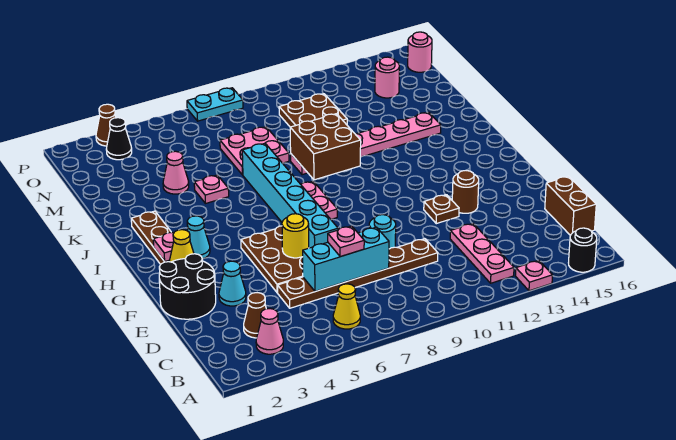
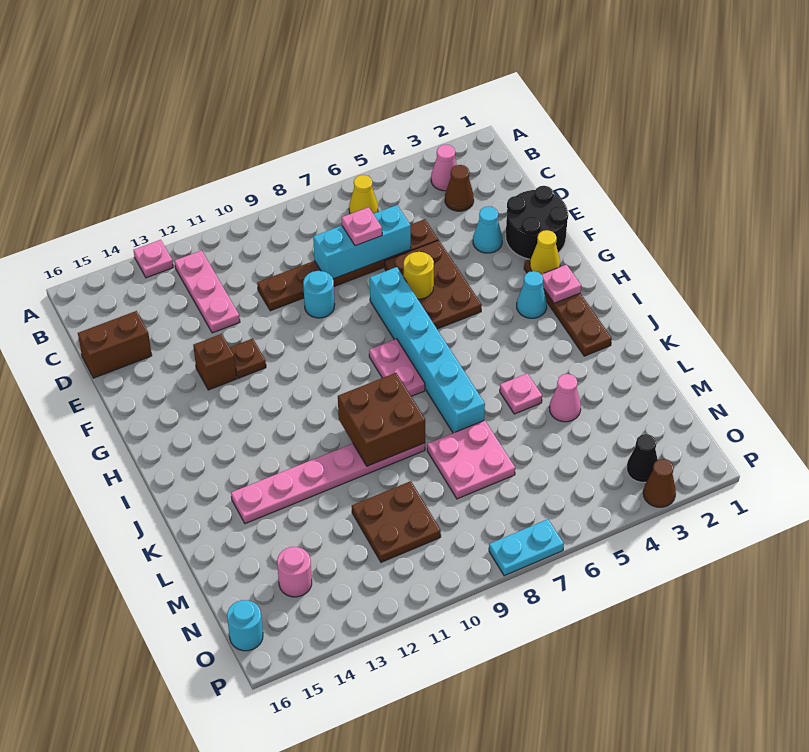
black round brick A15 level 1 -> none
brown brick C16:D16 level 1 -> brown brick D15:D16 level 1
brown round brick F13 level 1 -> brown brick F13 level 1
pink round brick O16 level 1 -> cyan round brick O16 level 1

